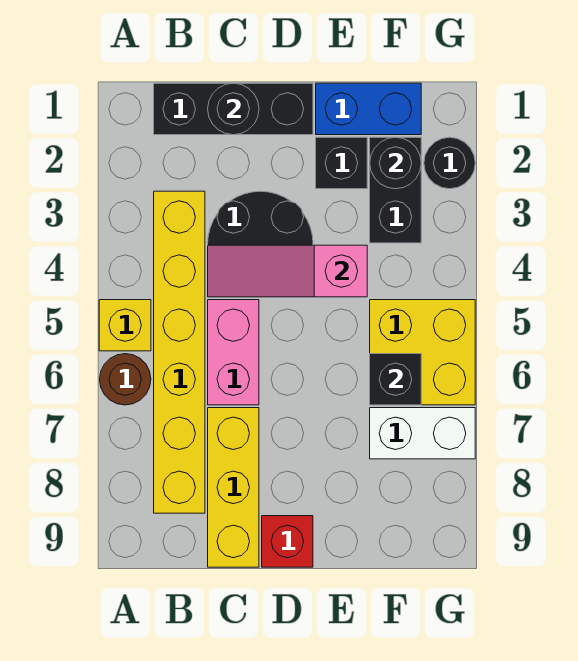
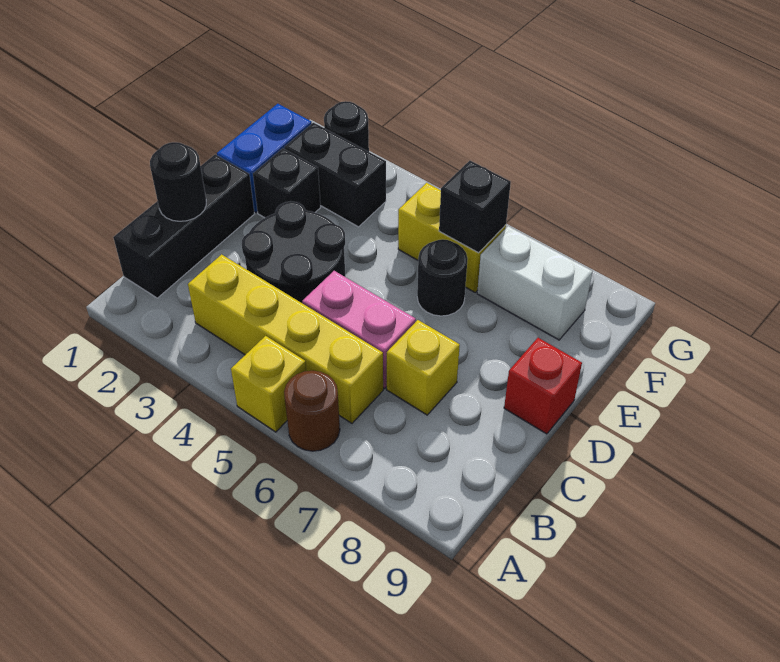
yellow brick B3:B8 level 1 -> yellow brick B3:B6 level 1
pink slope C4:E4 level 2 top E -> none
yellow brick C7:C9 level 1 -> yellow brick C7 level 1
black round brick F2 level 2 -> black round brick E6 level 1
yellow brick F5:G6 level 1 -> yellow brick F5:F6 level 1
white brick F7:G7 level 1 -> white brick F7:F8 level 1

